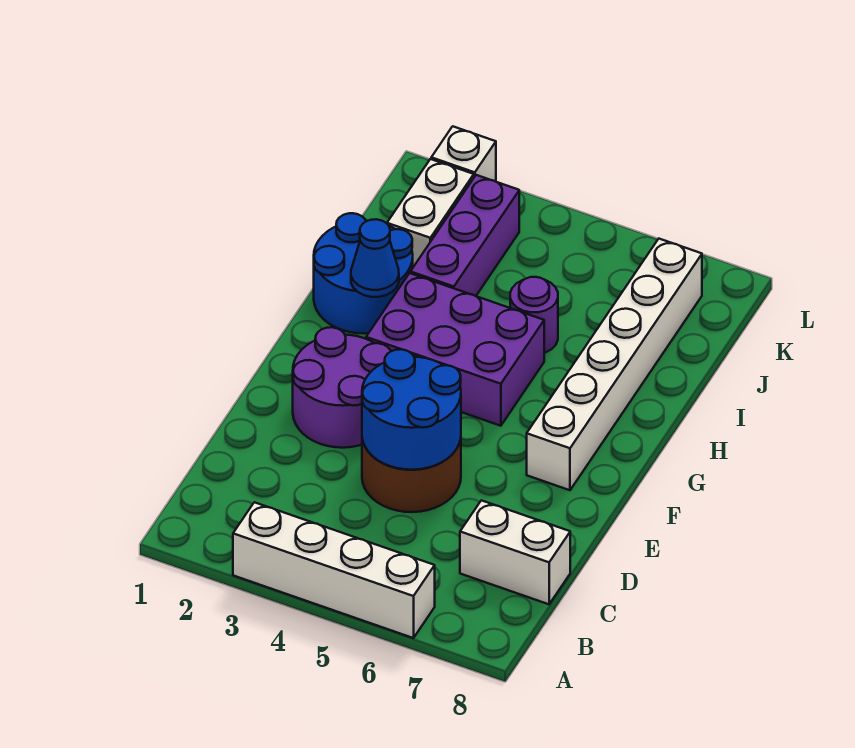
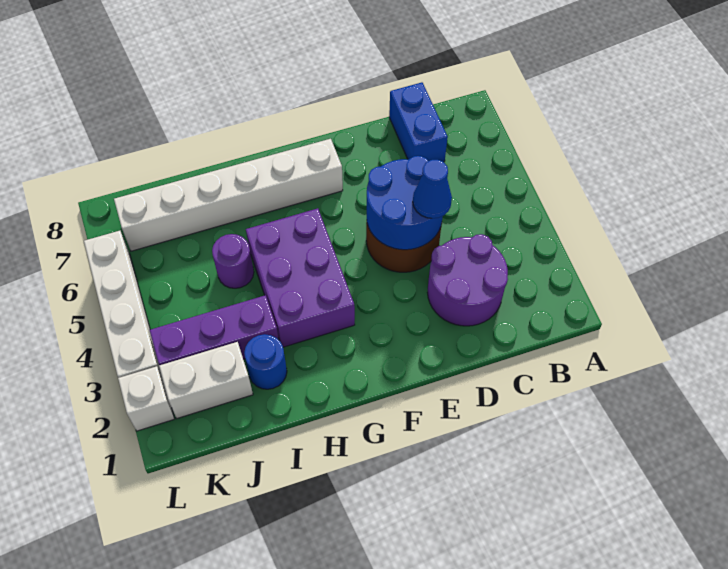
white brick A3:A6 level 1 -> white brick L3:L6 level 1
white brick C7:C8 level 1 -> blue brick C7:C8 level 1
purple round brick E2:F3 level 1 -> purple round brick C2:D3 level 1
blue round brick H1:I2 level 1 -> blue round brick I2 level 1
blue cone H2 level 2 -> blue cone D4 level 3

